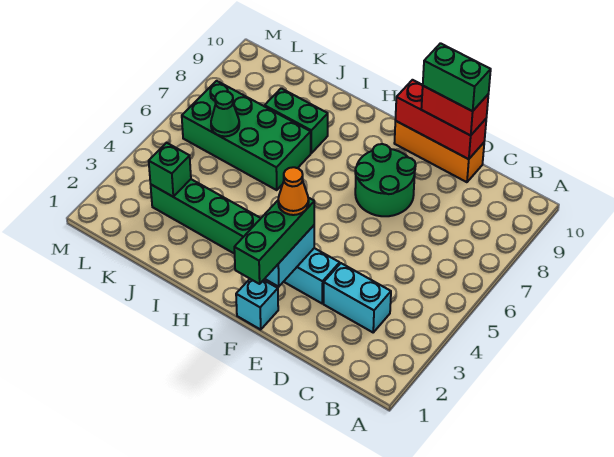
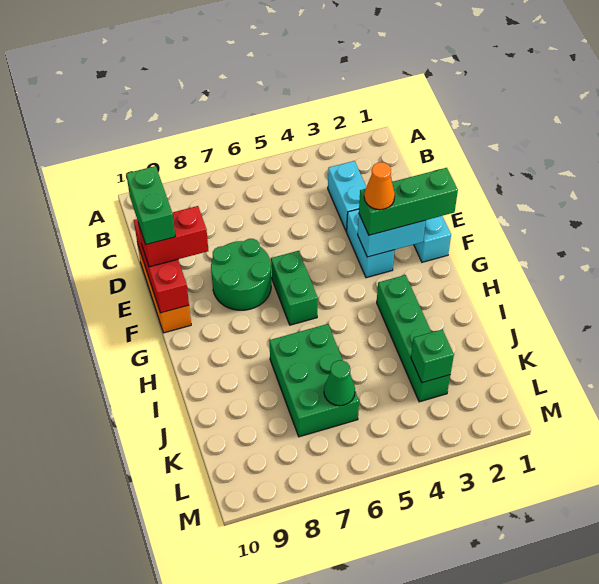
red brick D10:E10 level 3 -> red brick E9:E10 level 3
green brick I6:L7 level 1 -> green brick I6:K7 level 1
green brick I8:J8 level 1 -> green brick F6:G6 level 1

